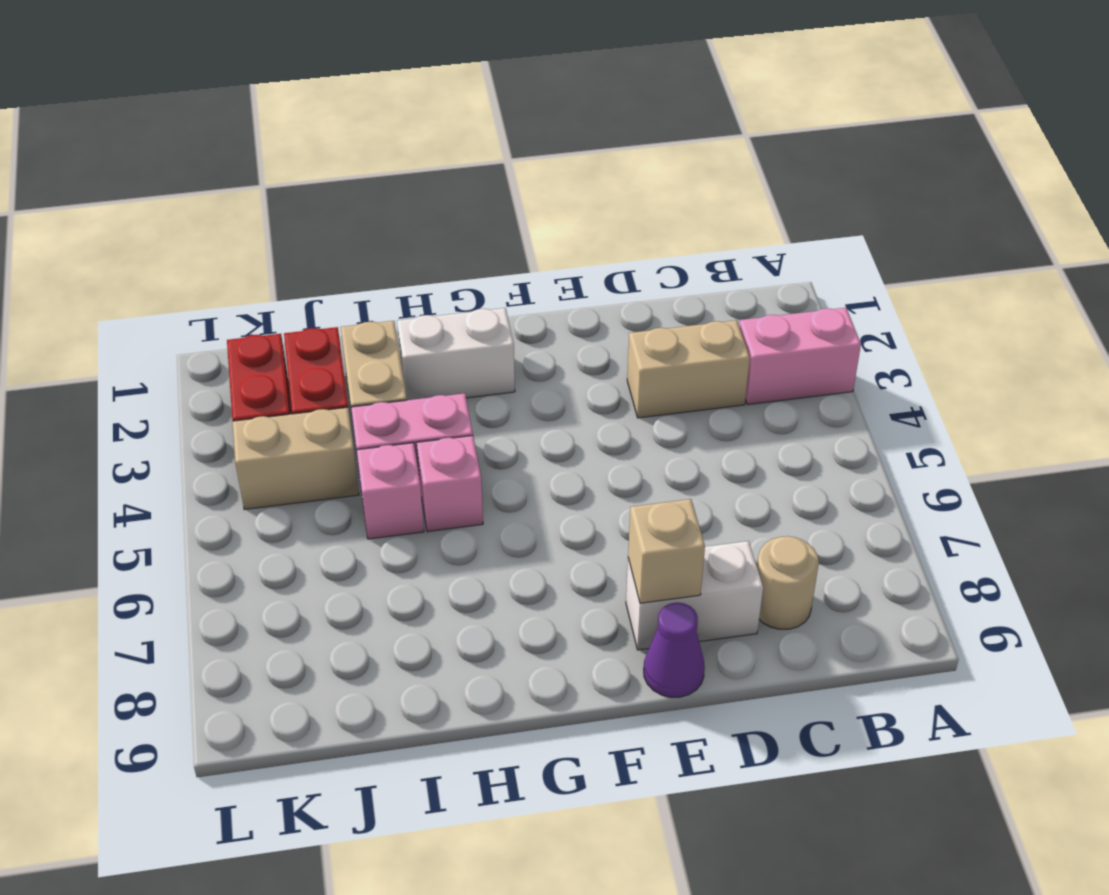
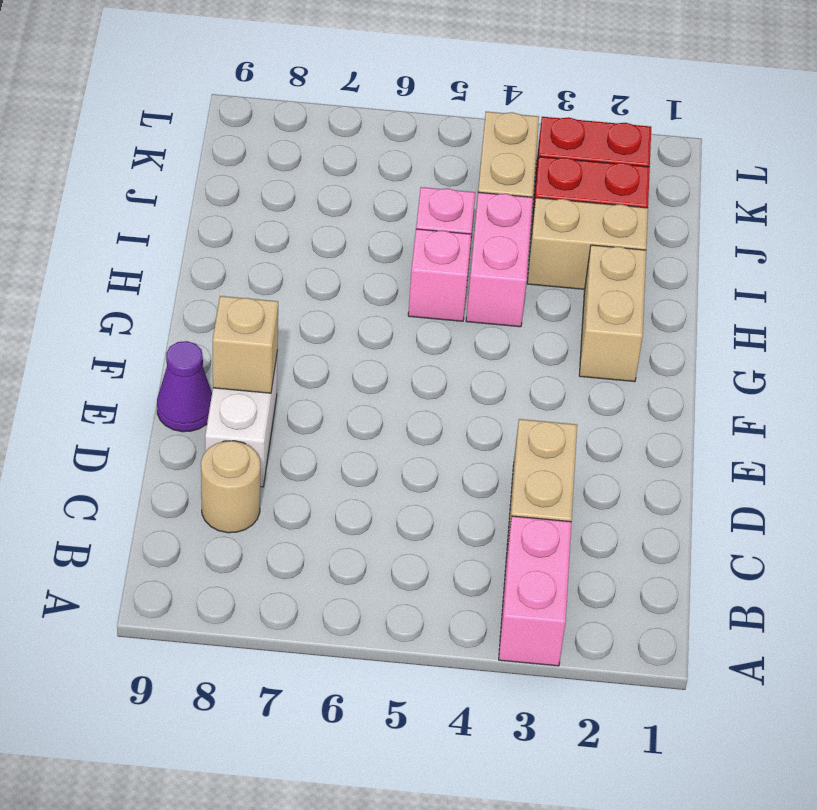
white brick G2:H2 level 1 -> tan brick G2:H2 level 1

